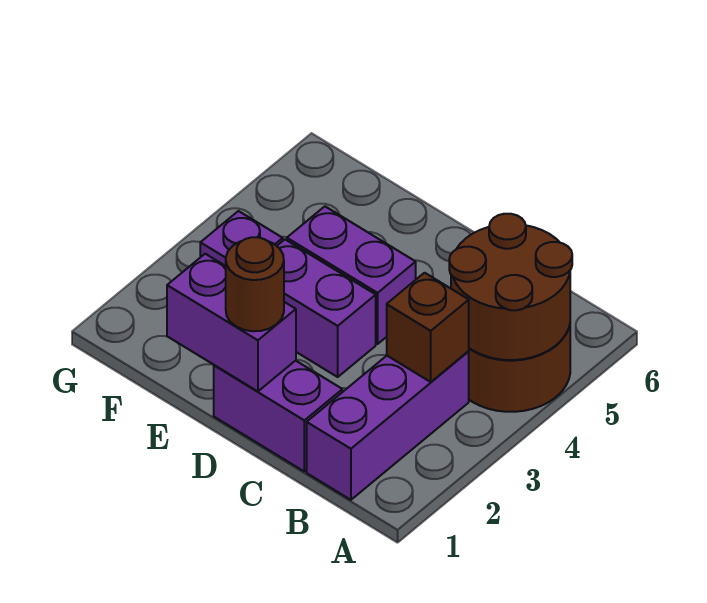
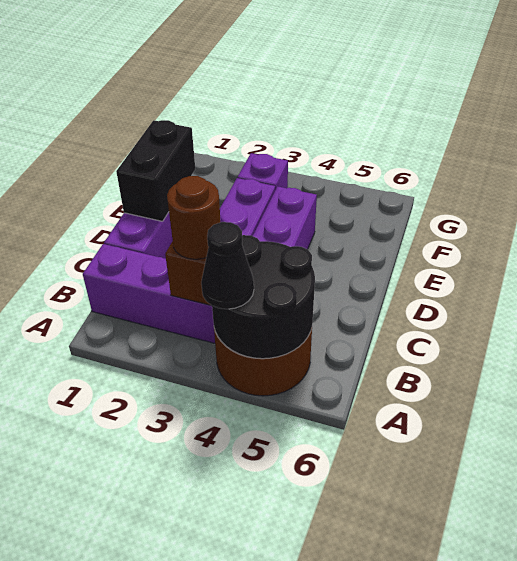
brown round brick A4:B5 level 2 -> black round brick A4:B5 level 2
none -> black cone A4 level 3
purple brick D1:E1 level 2 -> black brick D1:E1 level 2
brown round brick D1 level 3 -> brown round brick B3 level 3

